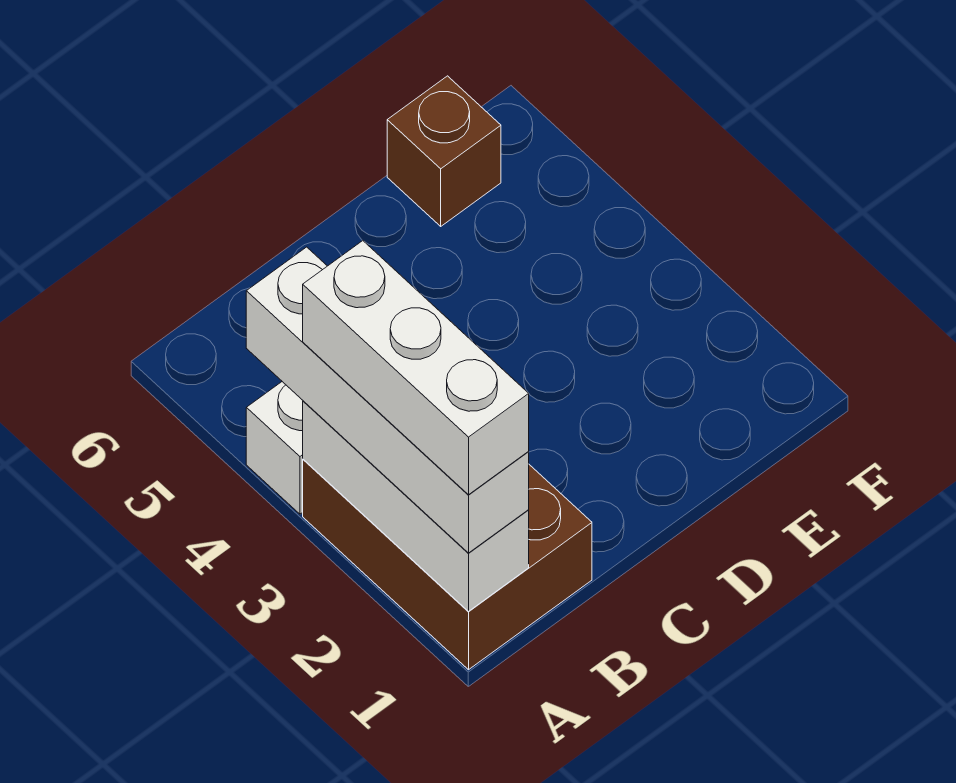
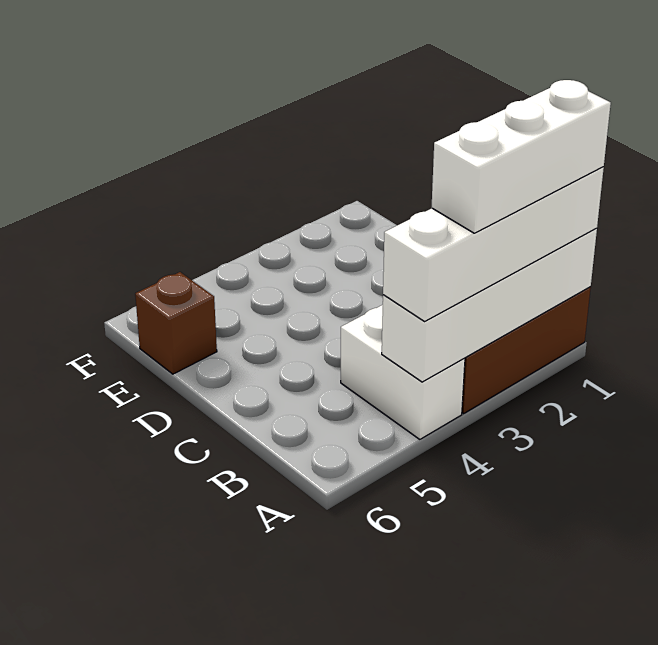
white brick A1:A3 level 2 -> white brick A1:A4 level 2

